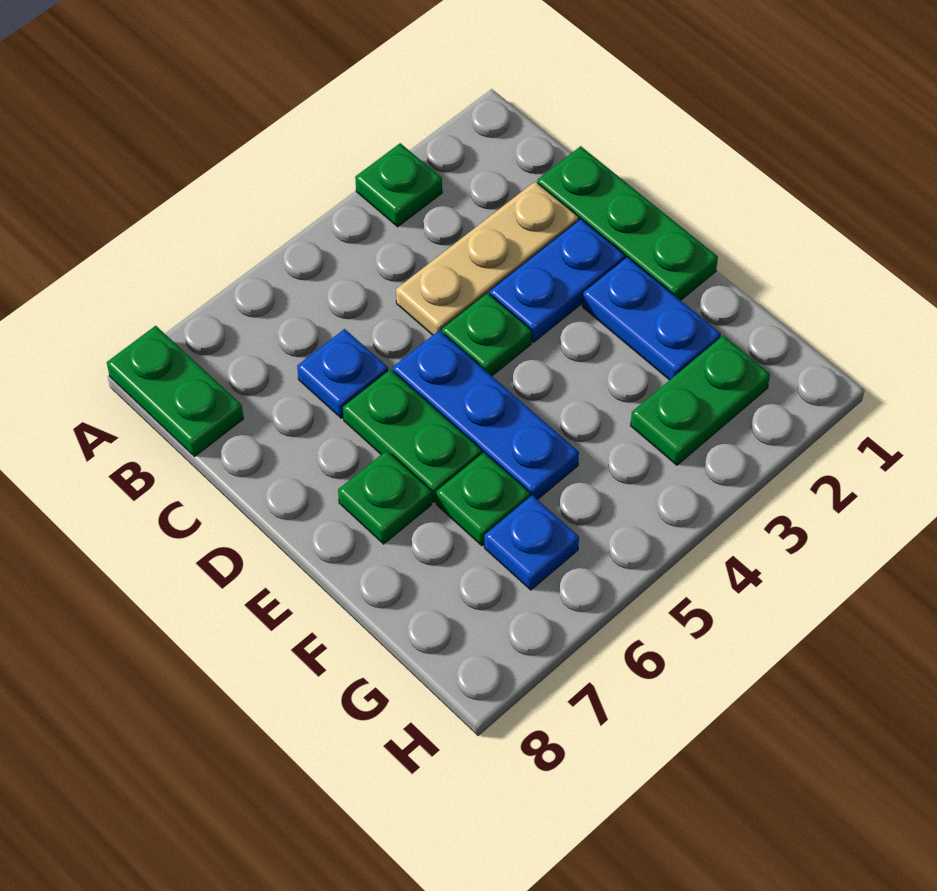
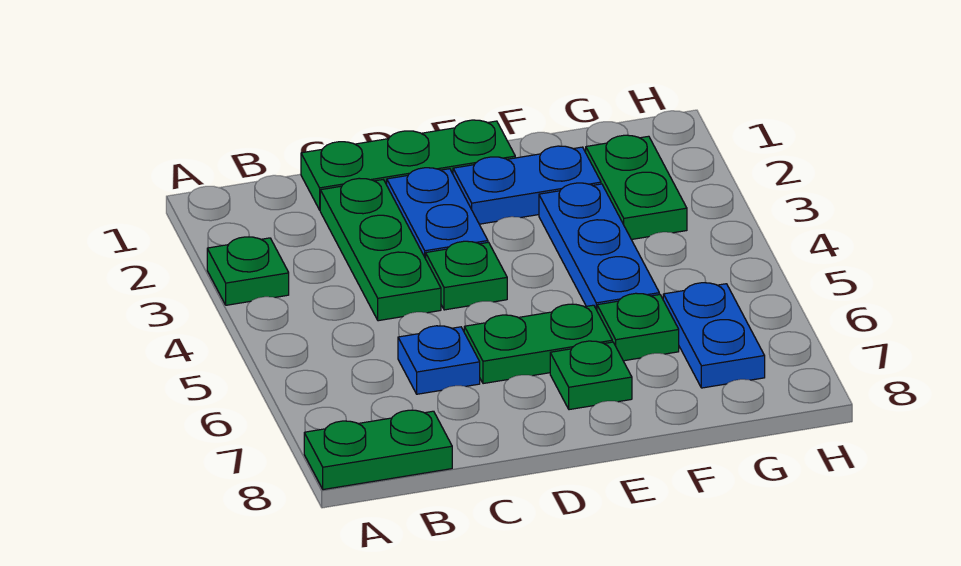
tan plate C2:C4 level 1 -> green plate C2:C4 level 1
blue plate D5:F5 level 1 -> blue plate F3:F5 level 1
blue plate G6 level 1 -> blue plate G6:G7 level 1

